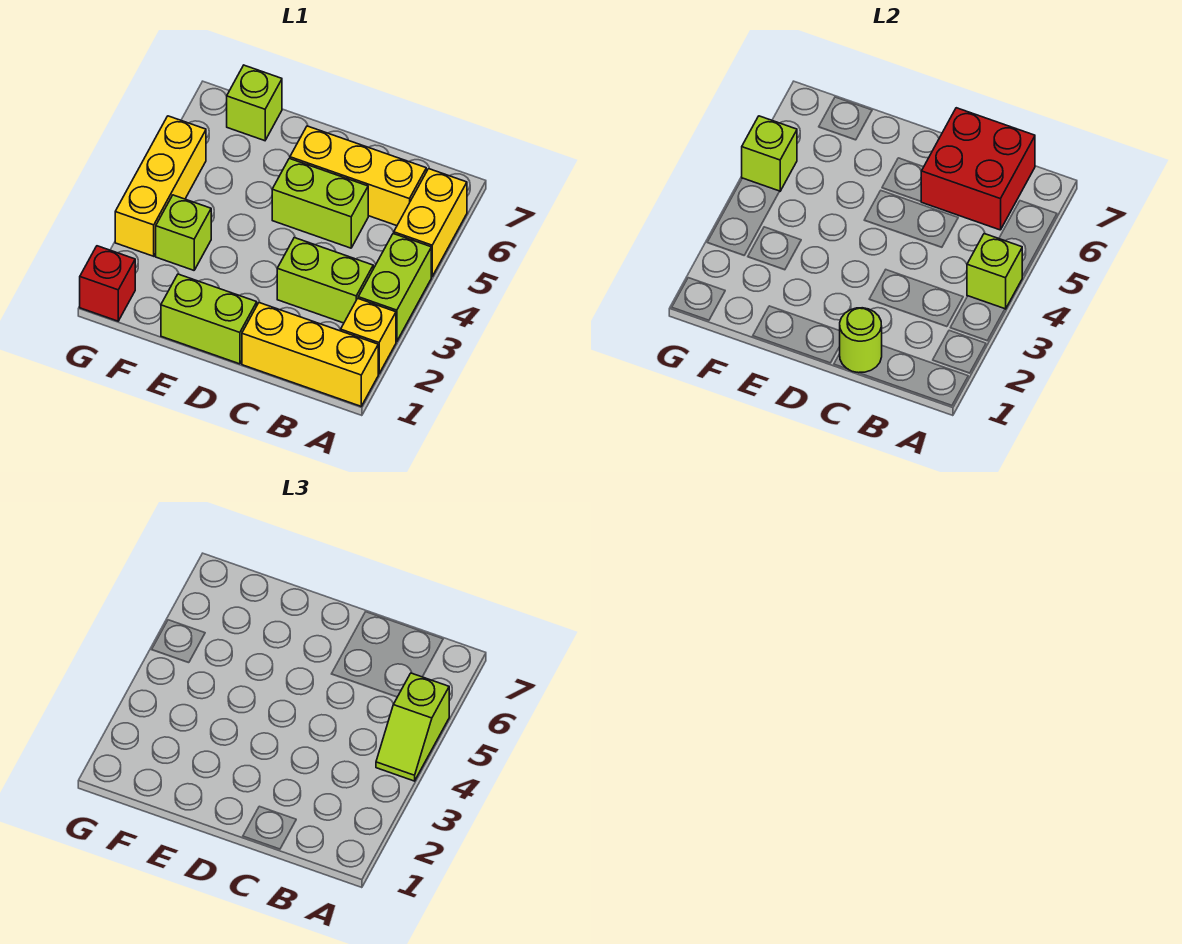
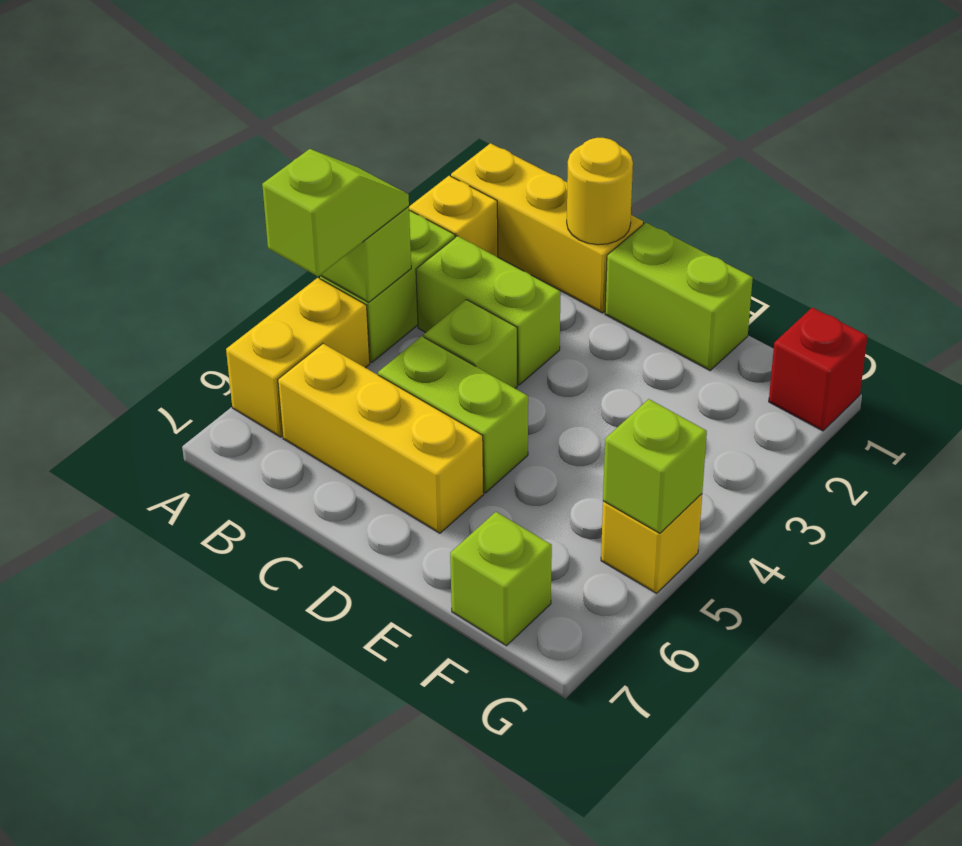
red brick B6:C7 level 2 -> none
lime round brick C1 level 2 -> yellow round brick C1 level 2
lime brick F3 level 1 -> lime brick C4 level 1
yellow brick G3:G5 level 1 -> yellow brick G5 level 1

